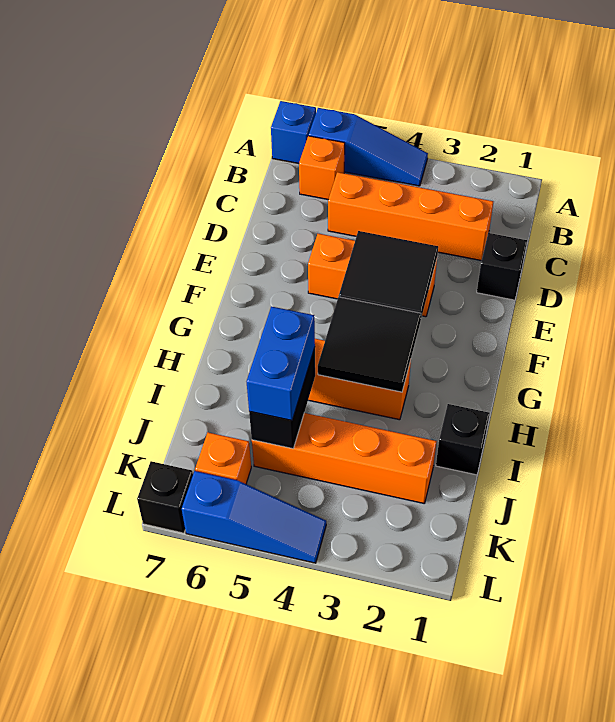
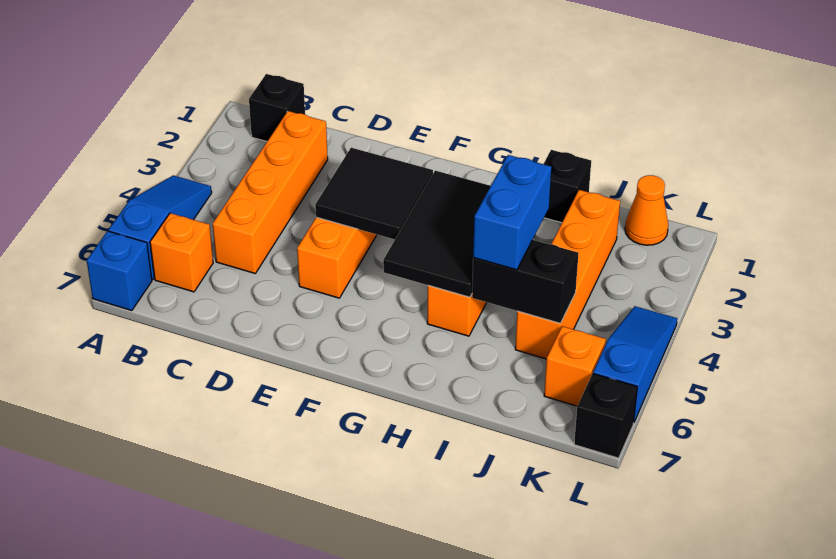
black brick D1 level 1 -> black brick B1 level 1
black tile G3:H4 level 2 -> black tile G3:H5 level 2
blue brick I5:J5 level 3 -> blue brick I4:I5 level 3
none -> orange cone K1 level 1

